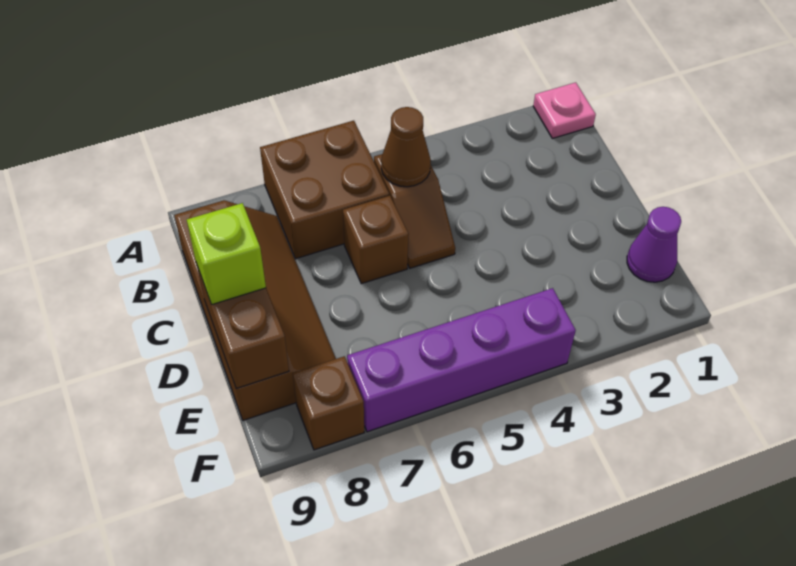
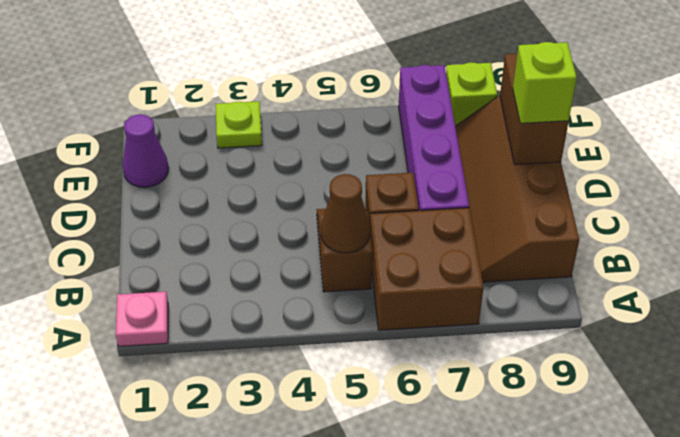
none -> lime plate F3 level 1
purple brick F4:F7 level 1 -> purple brick C7:F7 level 1
brown brick F8 level 1 -> lime brick F8 level 1

